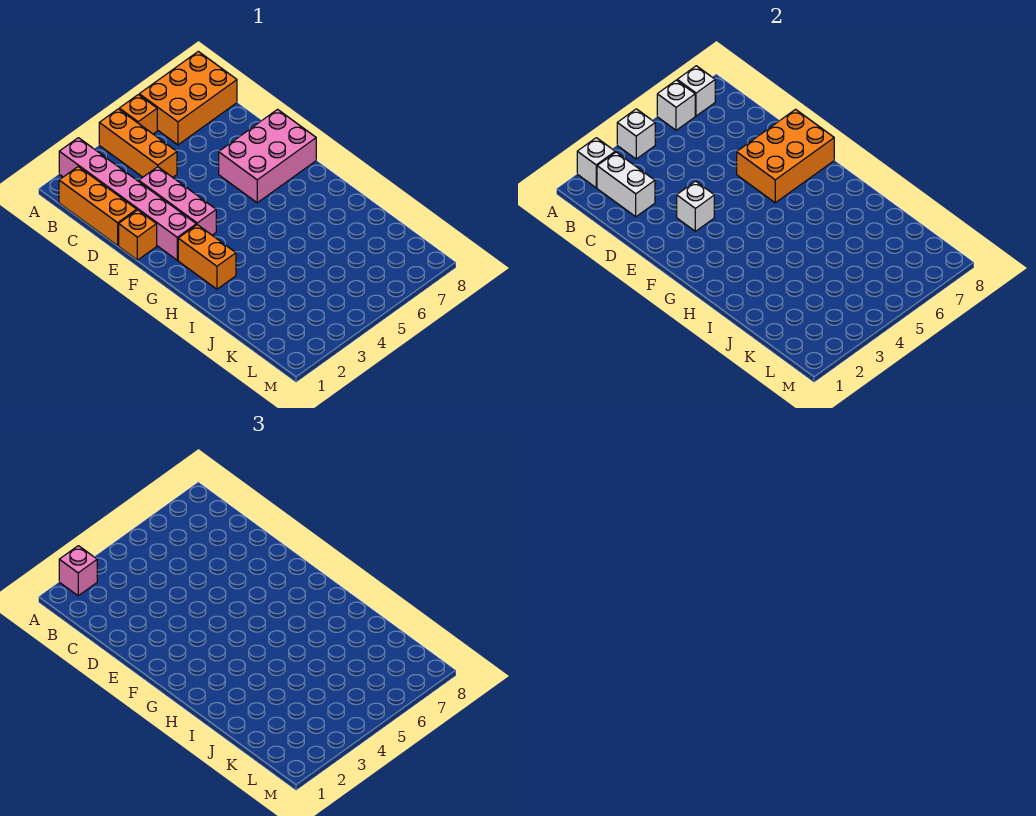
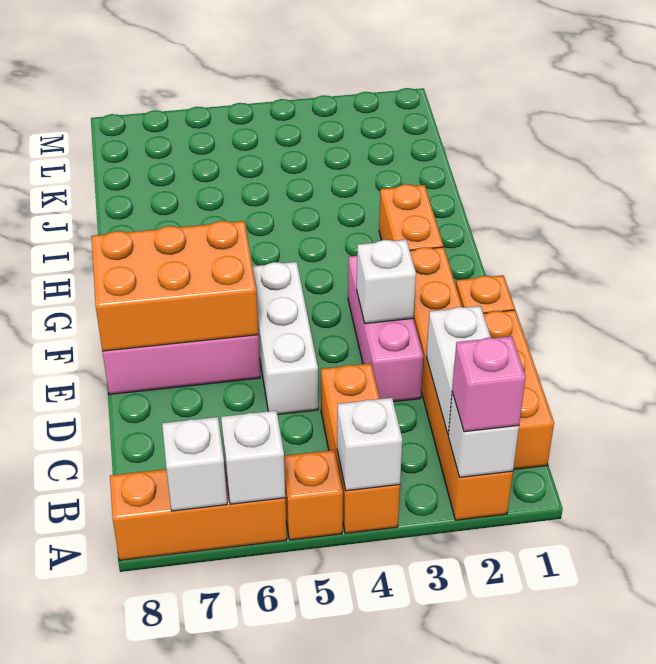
pink brick A2:F2 level 1 -> orange brick A2:F2 level 1
orange brick A6:B8 level 1 -> orange brick A6:A8 level 1
none -> white brick D5:F5 level 1

